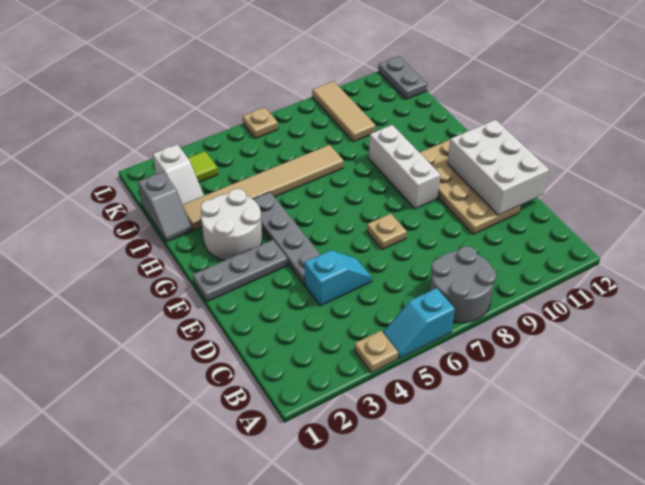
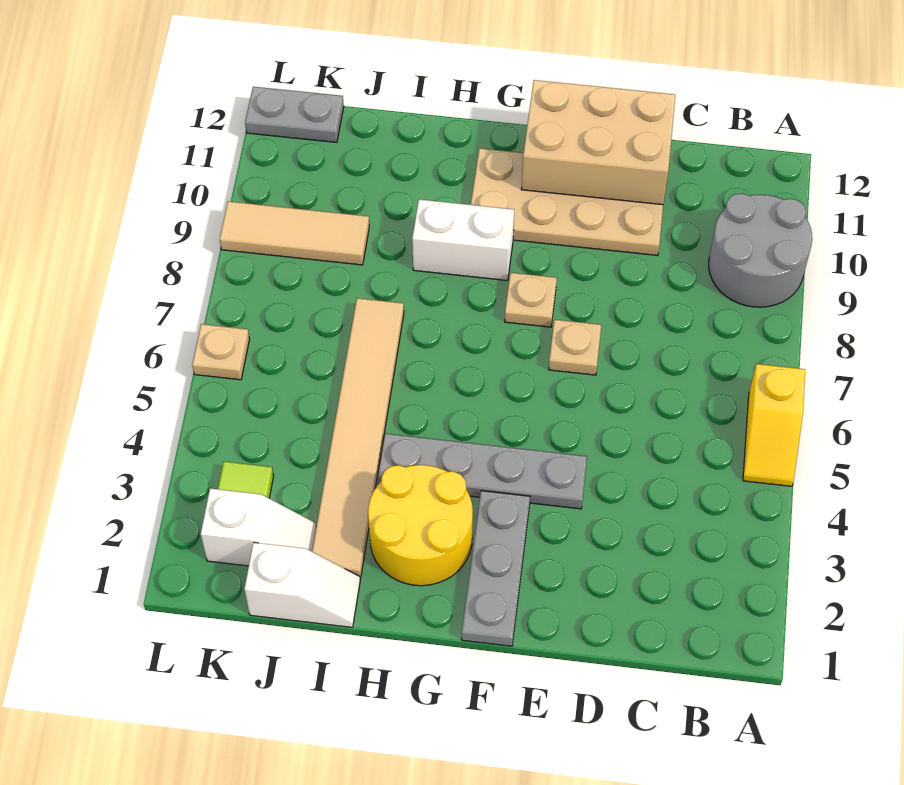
tan plate A4 level 1 -> tan plate F8 level 1
cyan slope A5:A6 level 1 top 6 -> yellow slope A5:A6 level 1 top 6
grey round brick A7:B8 level 1 -> grey round brick A9:B10 level 1
cyan slope D4:D5 level 1 top 4 -> none
white brick D11:F12 level 2 -> tan brick D11:F12 level 2
white brick F9:H9 level 1 -> white brick G9:H9 level 1
white round brick G2:H3 level 1 -> yellow round brick G2:H3 level 1
grey slope I1:J1 level 1 top J -> white slope I1:J1 level 1 top J

